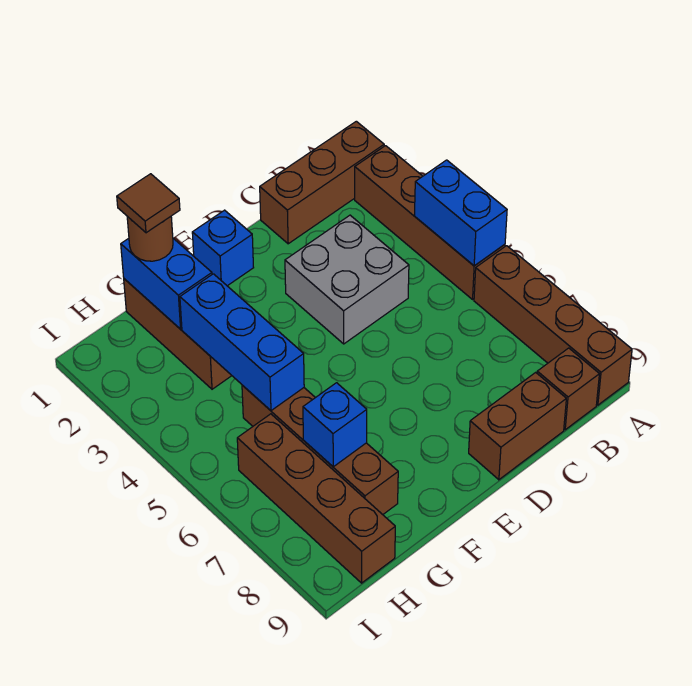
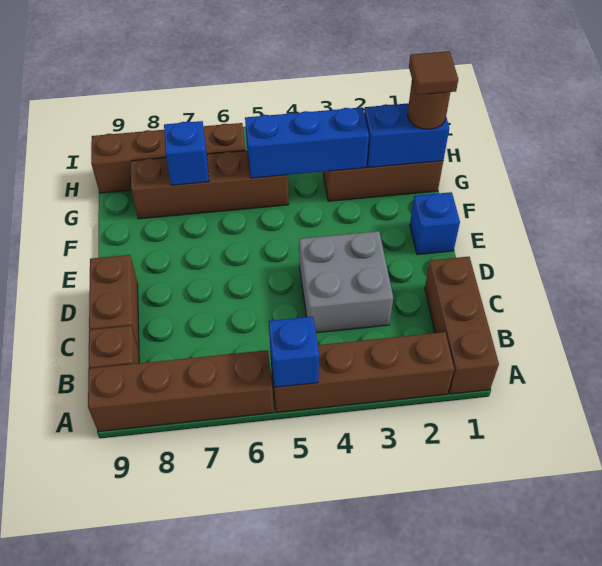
blue brick A4:A5 level 2 -> blue brick A5 level 2

